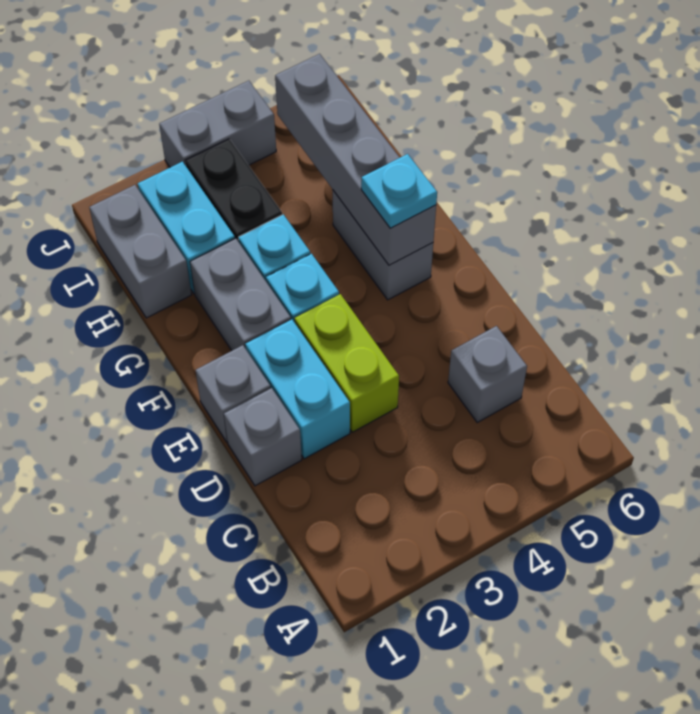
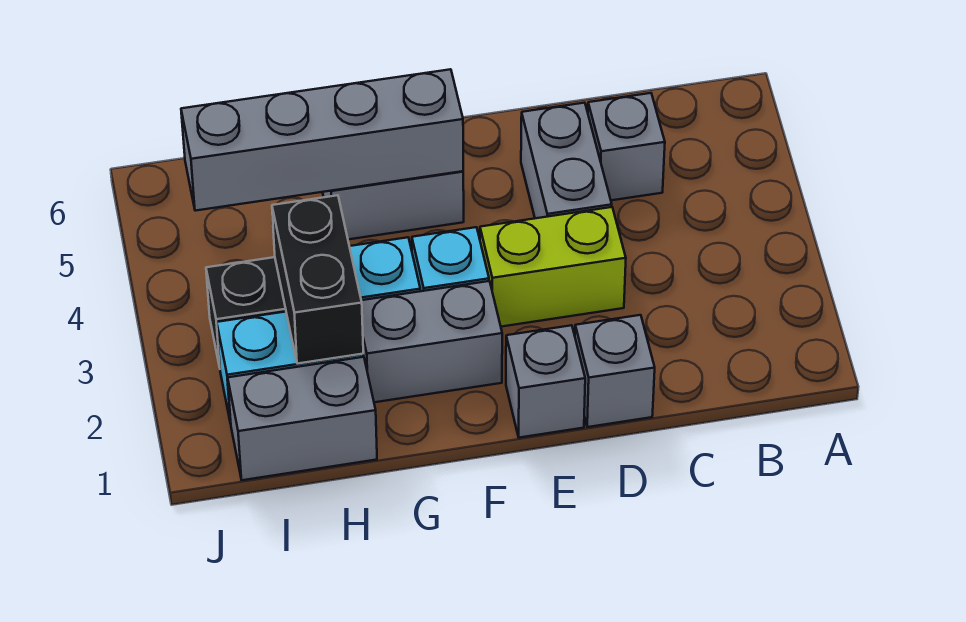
cyan brick D2:E2 level 1 -> none
cyan plate F5 level 3 -> none
none -> black brick H2:H3 level 2
grey brick J3:J4 level 1 -> grey brick D4:D5 level 1

